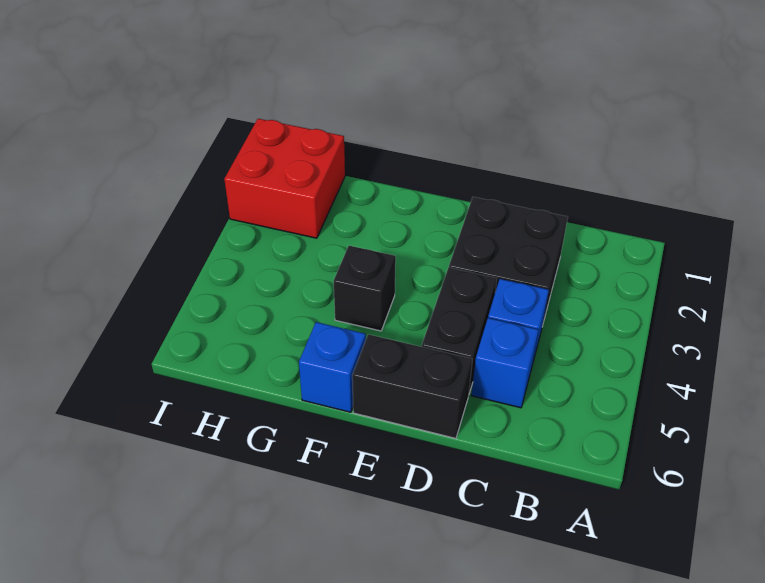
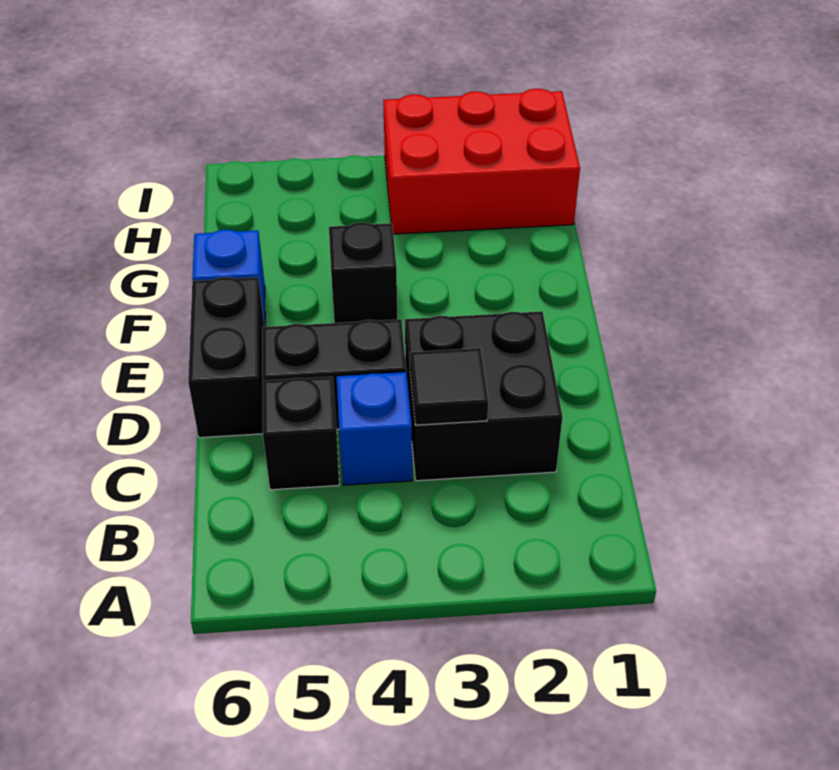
none -> black tile C3 level 2
blue brick C5 level 1 -> black brick C5 level 1
red brick H1:I2 level 1 -> red brick H1:I3 level 1

